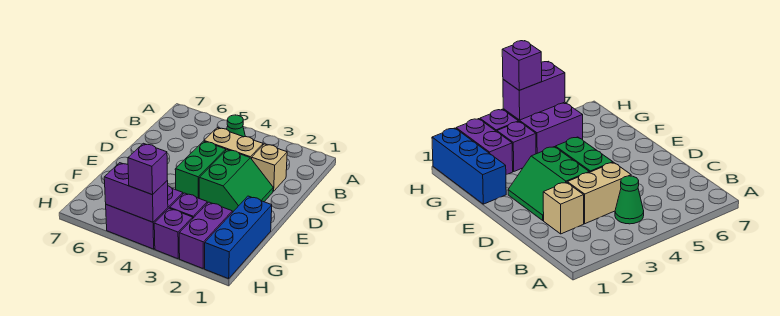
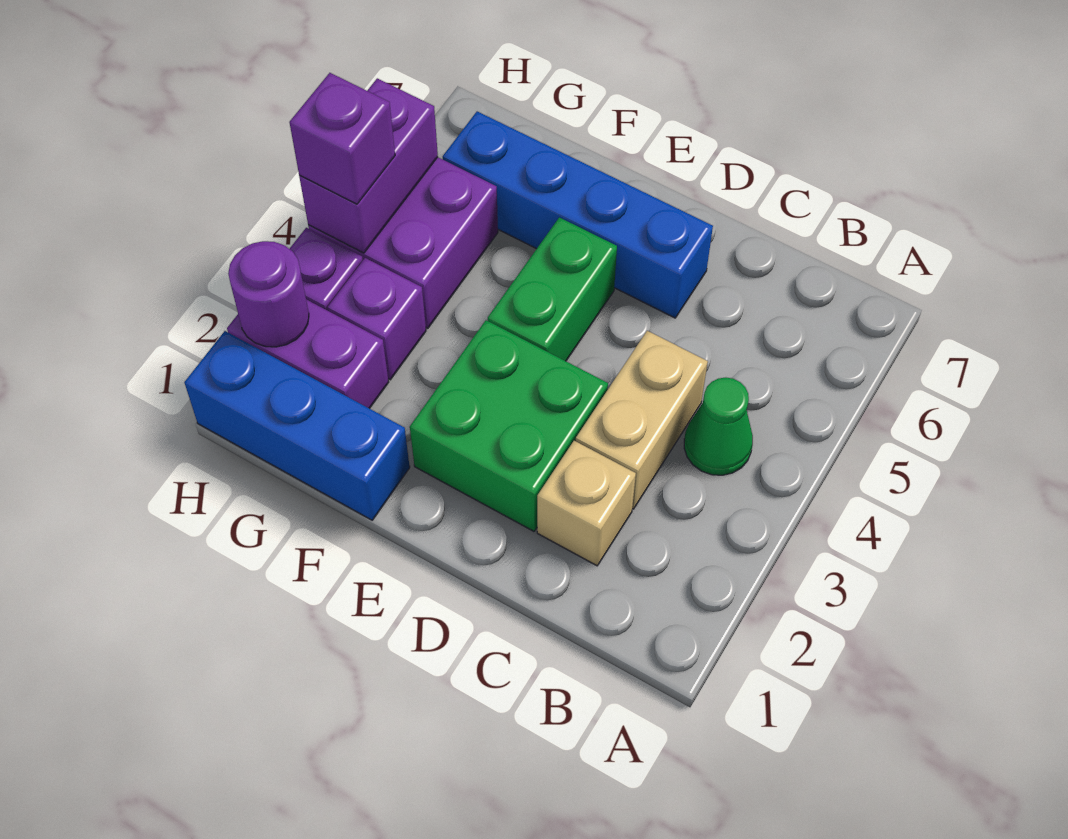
green slope D2:E3 level 1 top 3 -> green brick D2:E3 level 1
green brick D4:E4 level 1 -> green brick E4:E5 level 1
none -> blue brick D6:G6 level 1
none -> purple round brick H2 level 2

